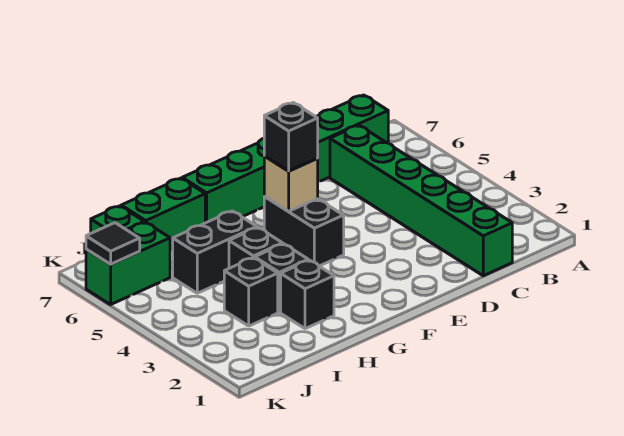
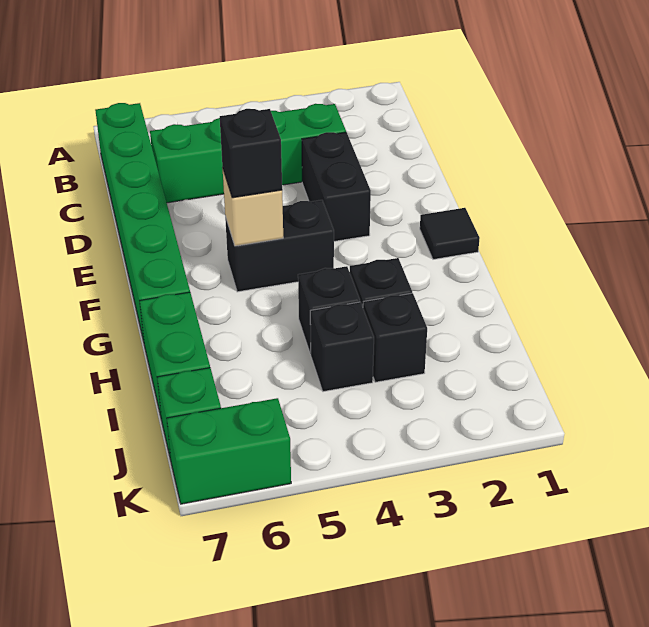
green brick C1:C6 level 1 -> green brick C3:C6 level 1
black brick H2 level 1 -> black brick I4 level 1
black brick H5:I5 level 1 -> black brick D3:E3 level 1
green brick J6:K6 level 1 -> green brick K6:K7 level 1
black tile K6 level 2 -> black tile F1 level 1

